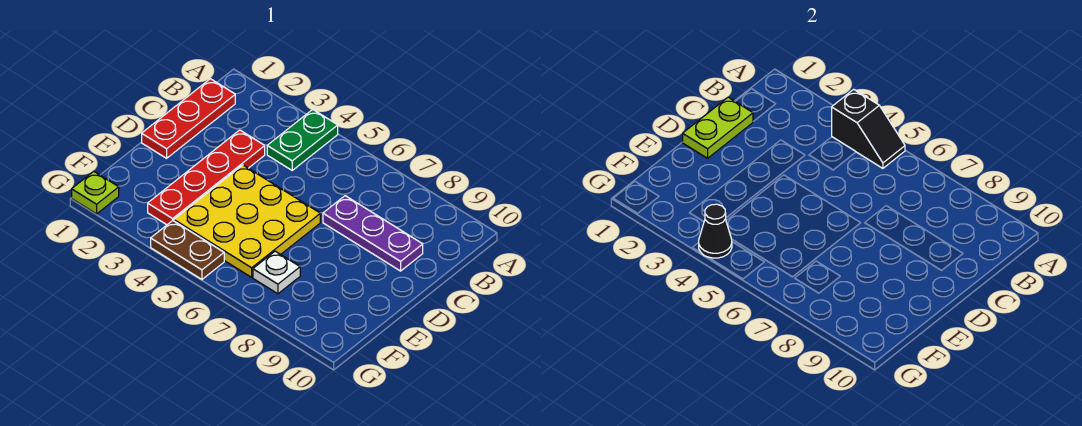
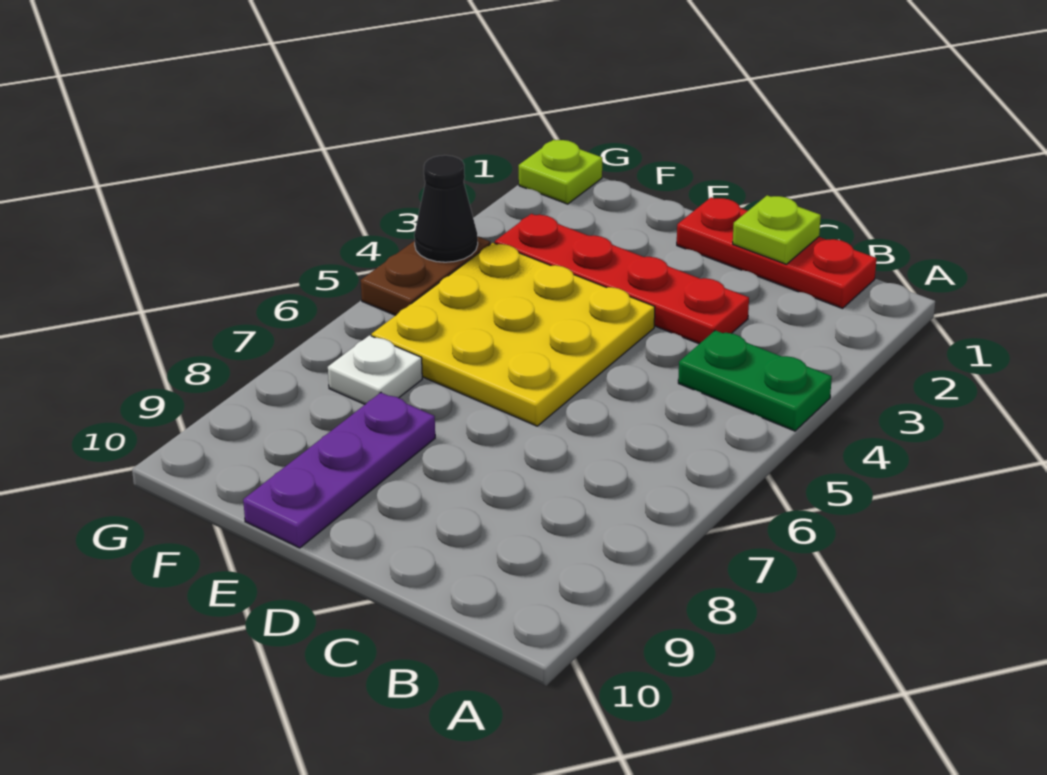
black slope A4:A5 level 2 top 4 -> none
lime plate C1:D1 level 2 -> lime plate C1 level 2
purple plate C7:C9 level 1 -> purple plate E8:E10 level 1

